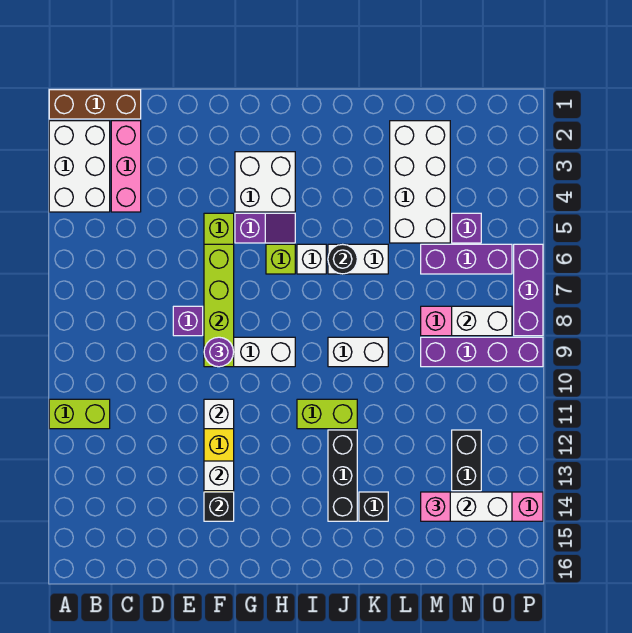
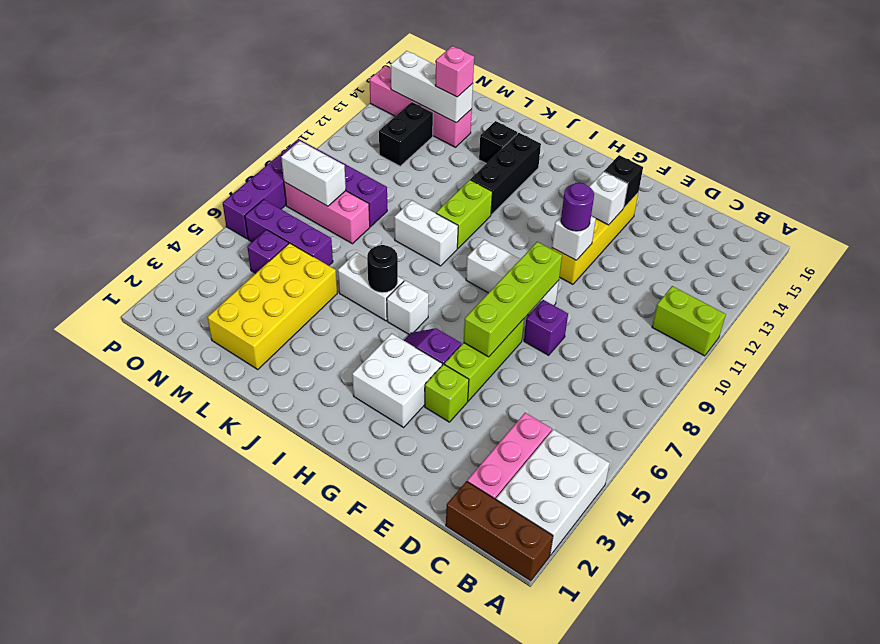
purple round brick F9 level 3 -> purple round brick F11 level 3
lime brick H6 level 1 -> lime brick F4 level 1
lime brick I11:J11 level 1 -> lime brick J10:J11 level 1
white brick L2:M5 level 1 -> yellow brick L2:M5 level 1

